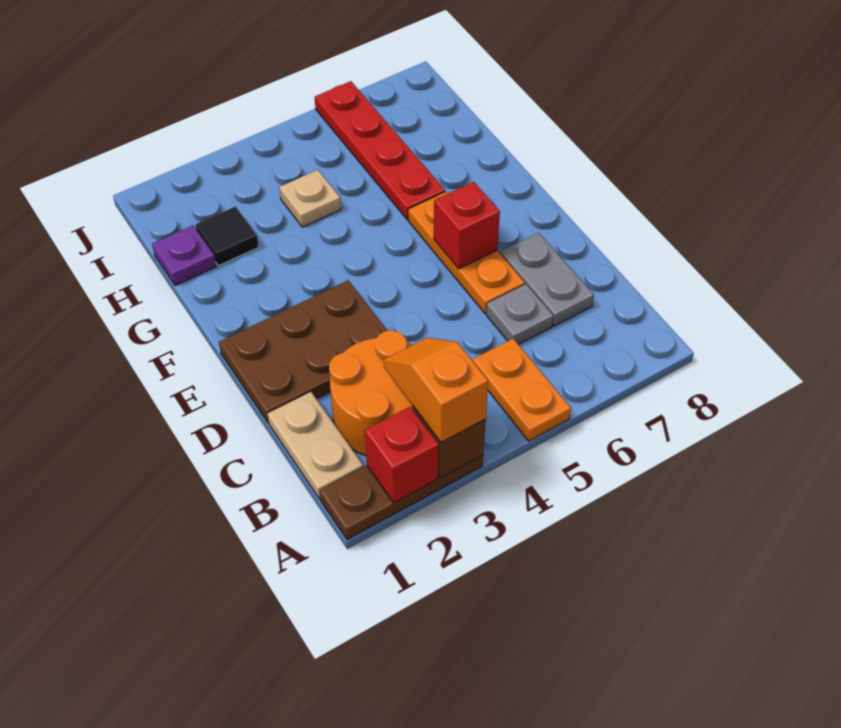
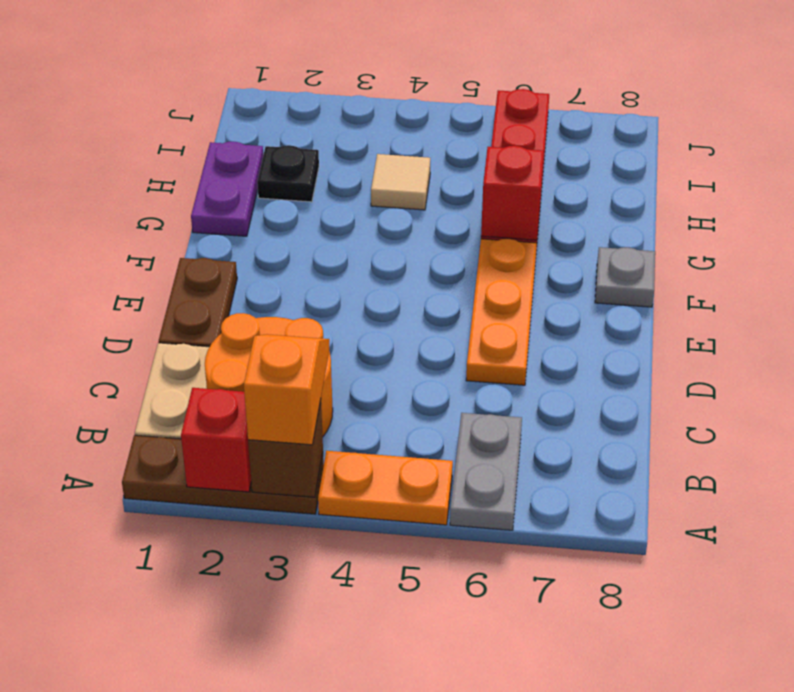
orange plate A5:B5 level 1 -> orange plate A4:A5 level 1
grey plate C6 level 1 -> grey plate F8 level 1
grey plate C7:D7 level 1 -> grey plate A6:B6 level 1
brown plate D1:E3 level 1 -> brown plate D1:E1 level 1
red brick E6 level 2 -> red brick G6 level 2
purple plate H1 level 1 -> purple plate G1:H1 level 1
black tile H2 level 1 -> black plate H2 level 1
tan plate H4 level 1 -> tan tile H4 level 1

